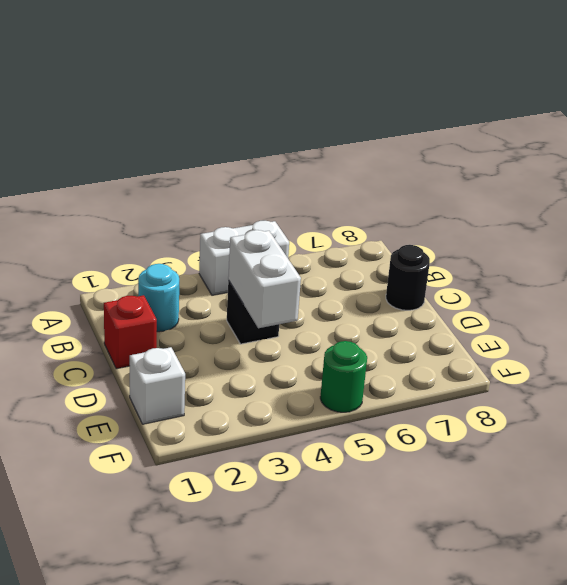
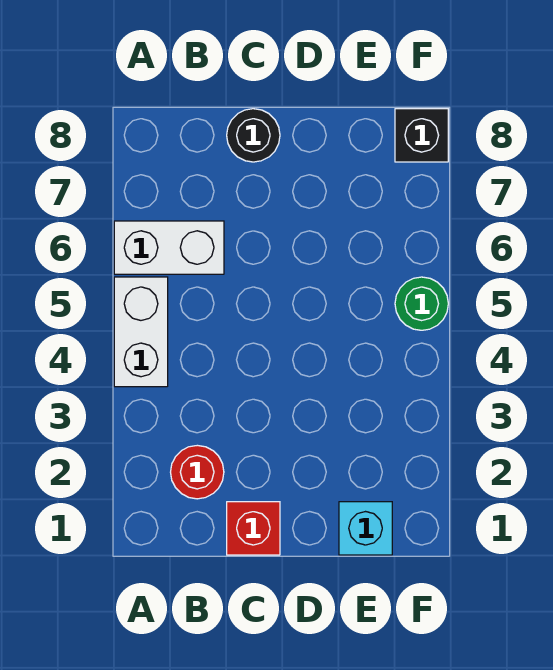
cyan round brick B2 level 1 -> red round brick B2 level 1
black brick C4 level 1 -> black brick F8 level 1
white brick C4:D4 level 2 -> white brick A6:B6 level 1
white brick E1 level 1 -> cyan brick E1 level 1

